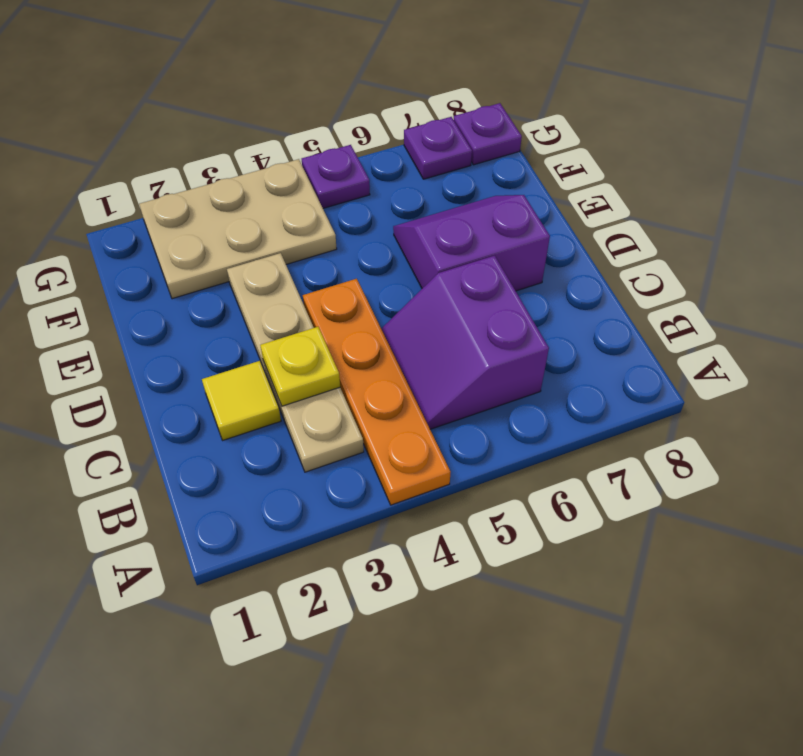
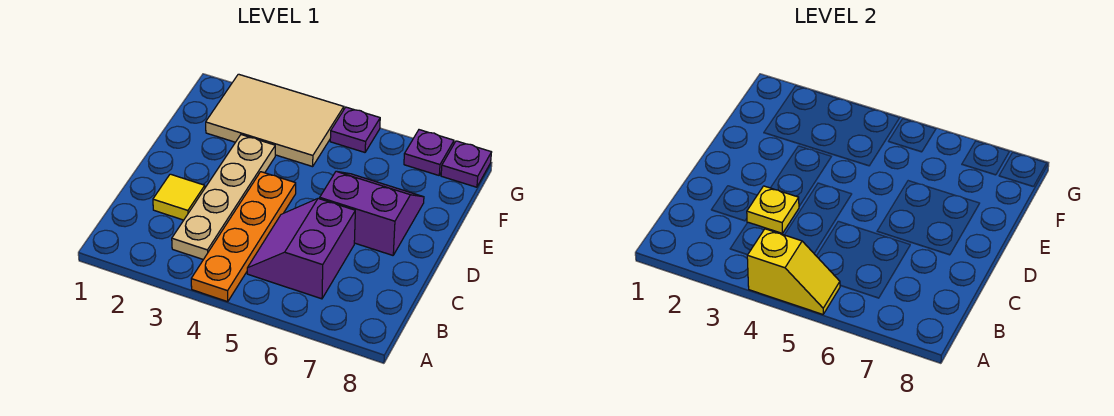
none -> yellow slope A4:A5 level 2 top 4
tan plate F2:G4 level 1 -> tan tile F2:G4 level 1

